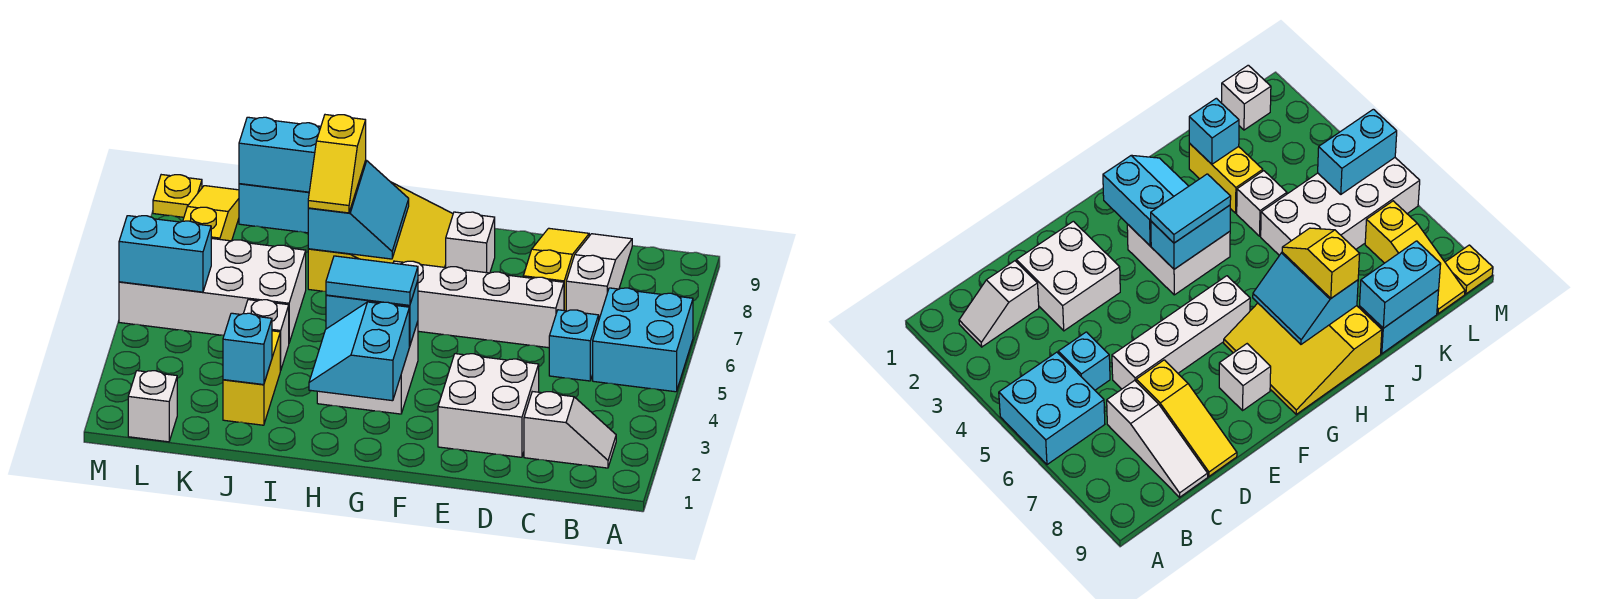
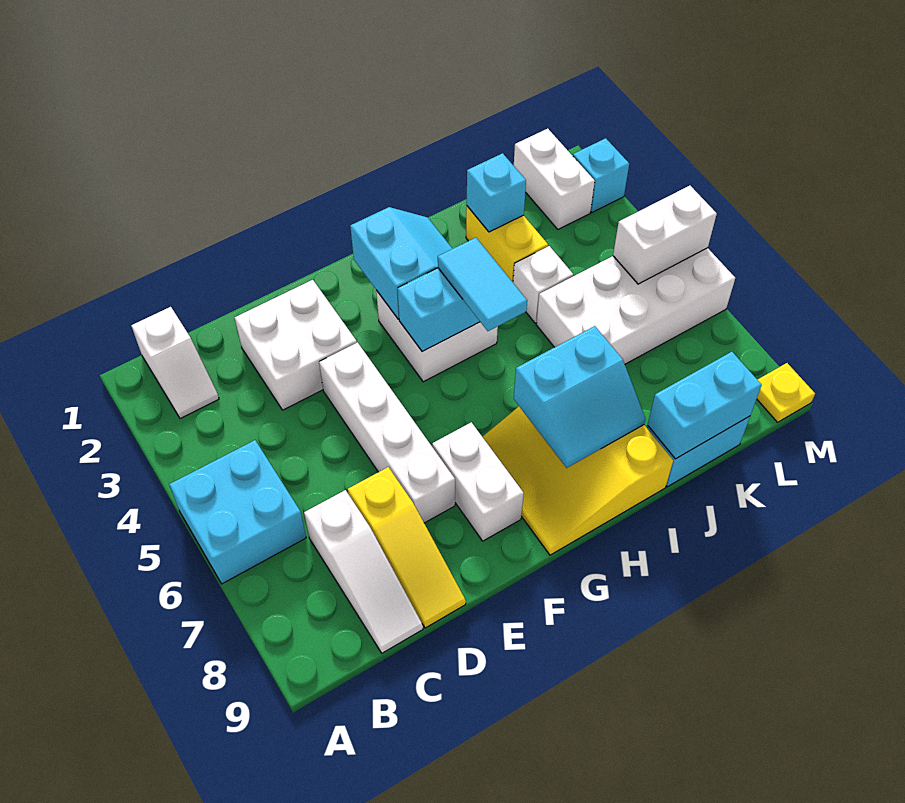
white slope B2:C2 level 1 top C -> white slope B1:B2 level 1 top 1
cyan brick C5 level 1 -> cyan brick M2 level 1
white brick D6:G6 level 1 -> white brick E4:E7 level 1
white brick F8 level 1 -> white brick F7:F8 level 1
cyan tile G4:H4 level 3 -> cyan tile H4:H5 level 3
cyan slope H7:I8 level 2 top I -> cyan slope H7:I8 level 2 top 7
yellow slope I7:I8 level 3 top 8 -> none
white brick L1 level 1 -> white brick L1:L2 level 1
cyan brick L5:M5 level 2 -> white brick L5:M5 level 2
yellow slope L7:L9 level 1 top 7 -> none

